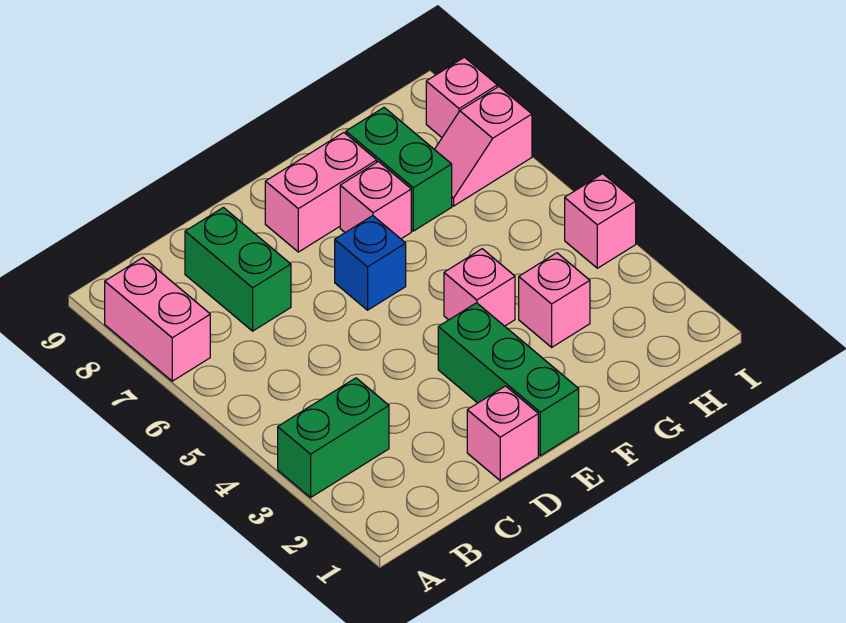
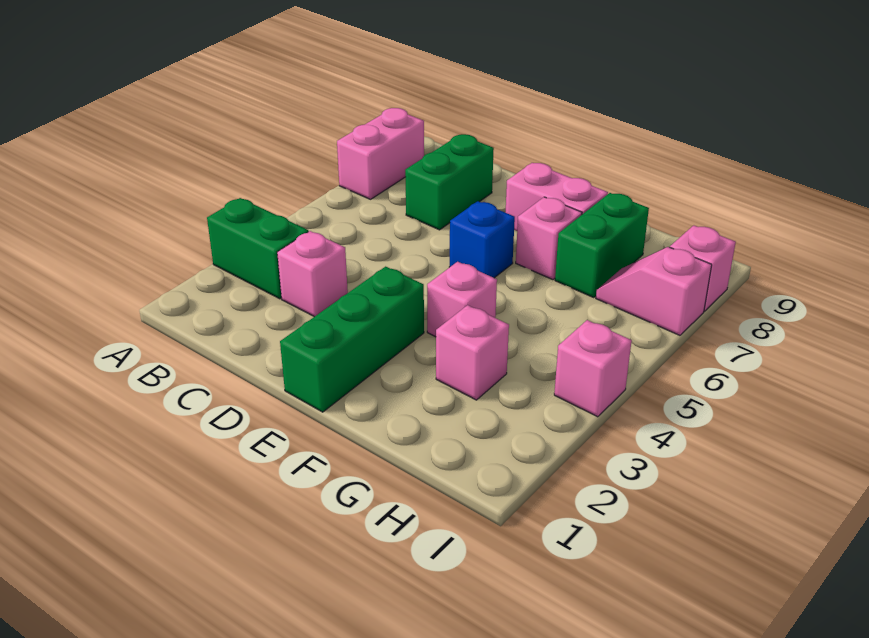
pink brick D1 level 1 -> pink brick C3 level 1

